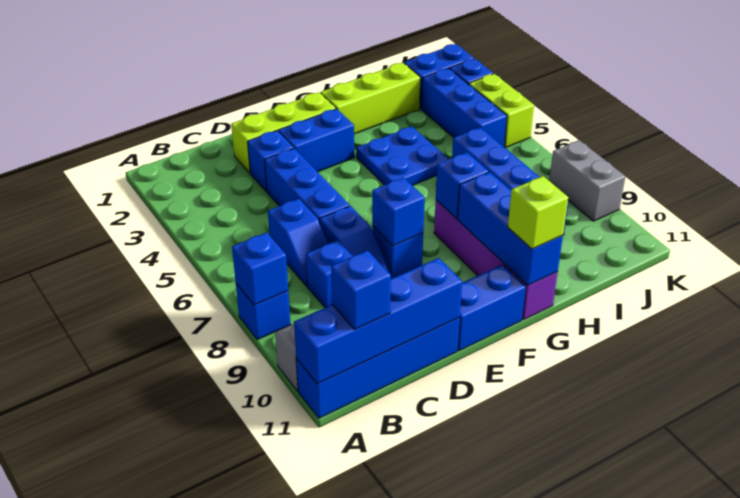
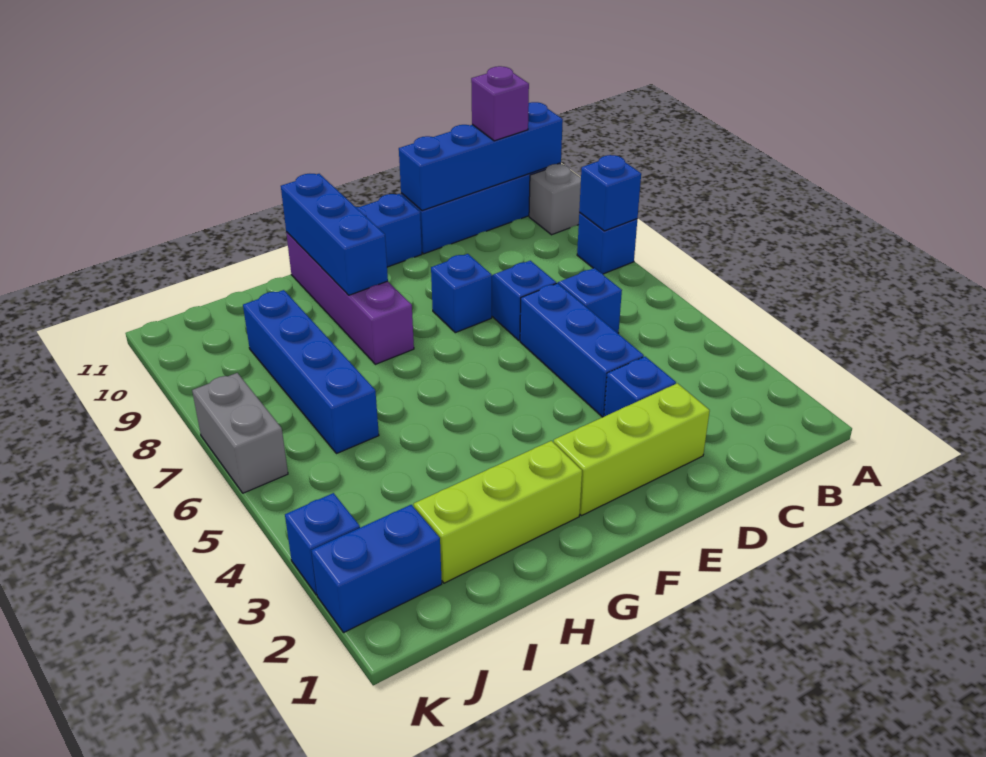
blue brick B11 level 3 -> purple brick B11 level 3
blue brick C8 level 1 -> none
blue brick E3:F3 level 1 -> none
blue brick E8 level 2 -> none
blue plate G4:H5 level 1 -> none
blue brick G8 level 2 -> none
lime brick G11 level 3 -> none
blue brick J3:J5 level 1 -> none
lime brick K4:K5 level 1 -> none
grey brick K8:K9 level 1 -> grey brick K6:K7 level 1

